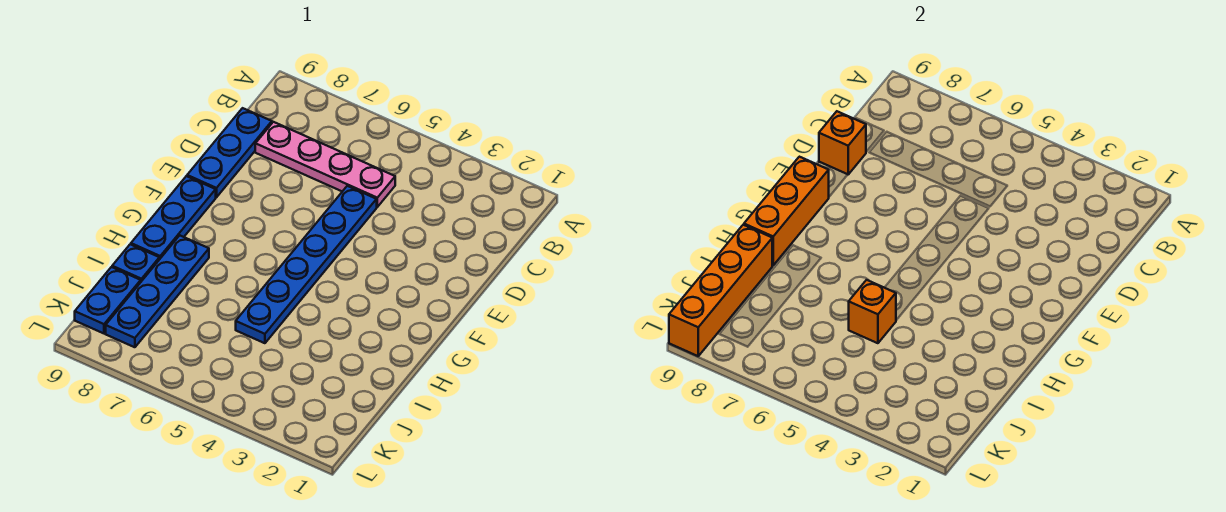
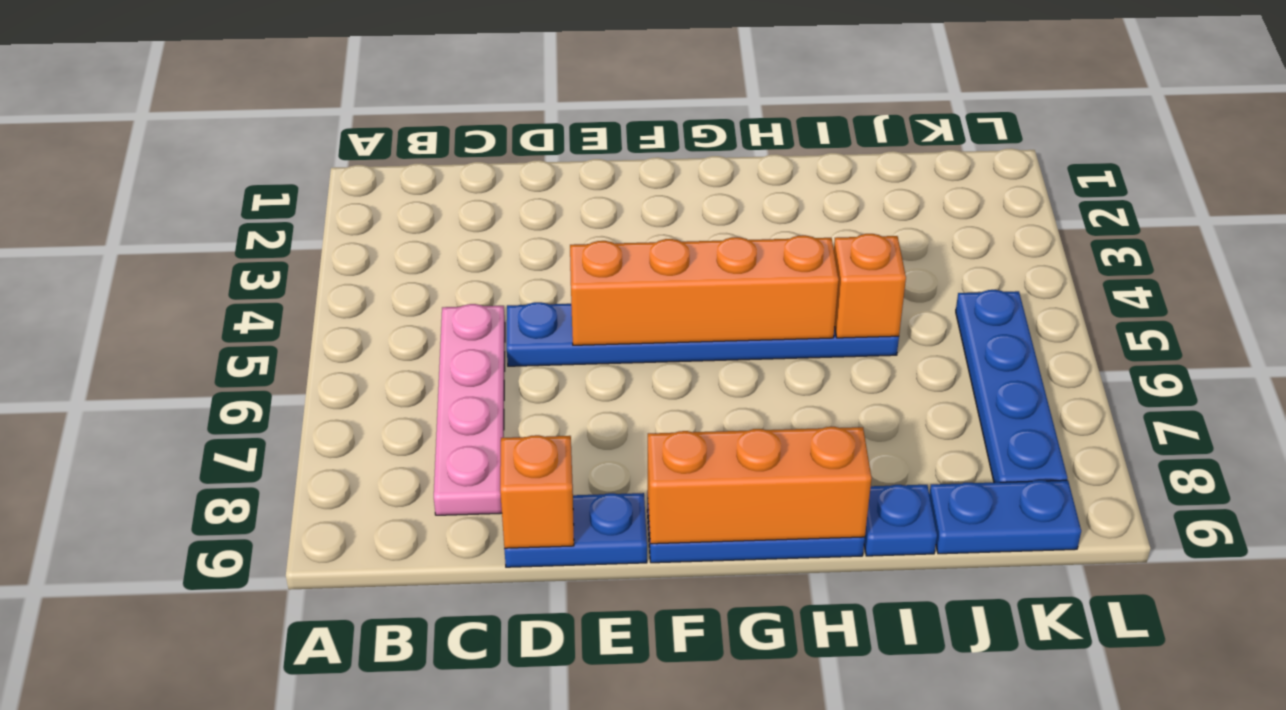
blue plate C9:E9 level 1 -> blue plate D9:E9 level 1
blue plate H8:K8 level 1 -> blue plate K5:K8 level 1
orange brick I9:L9 level 2 -> orange brick E5:H5 level 2

